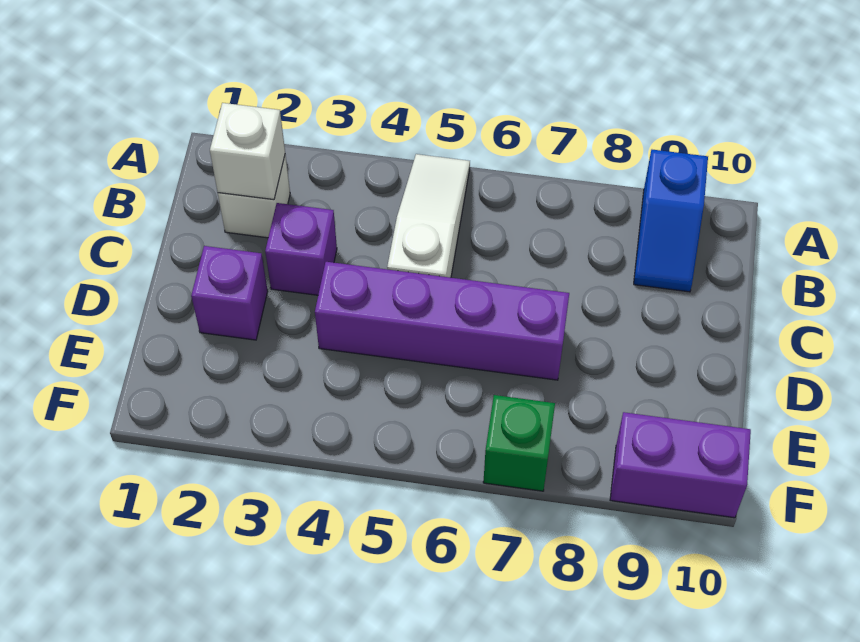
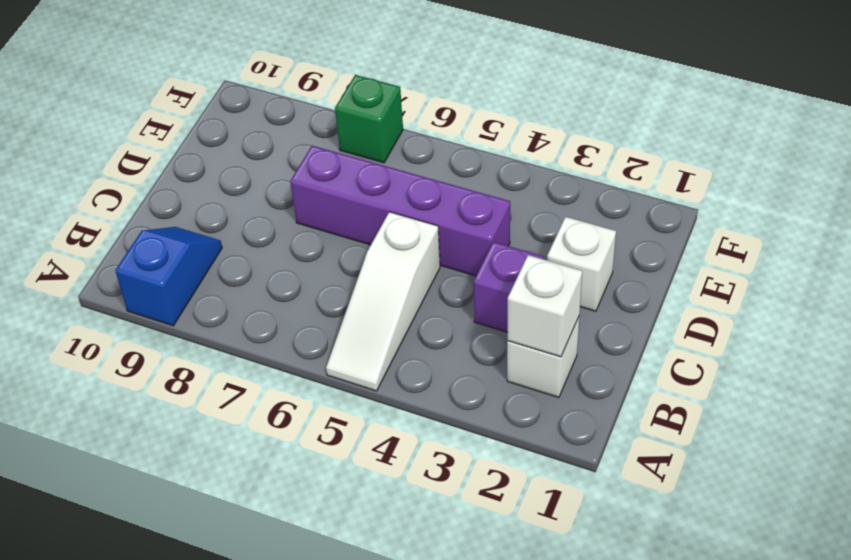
purple brick D2 level 1 -> white brick D2 level 1
purple brick F9:F10 level 1 -> none

